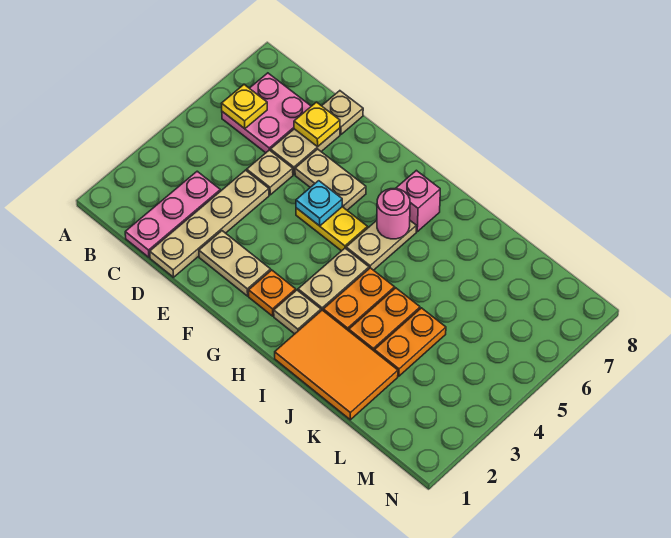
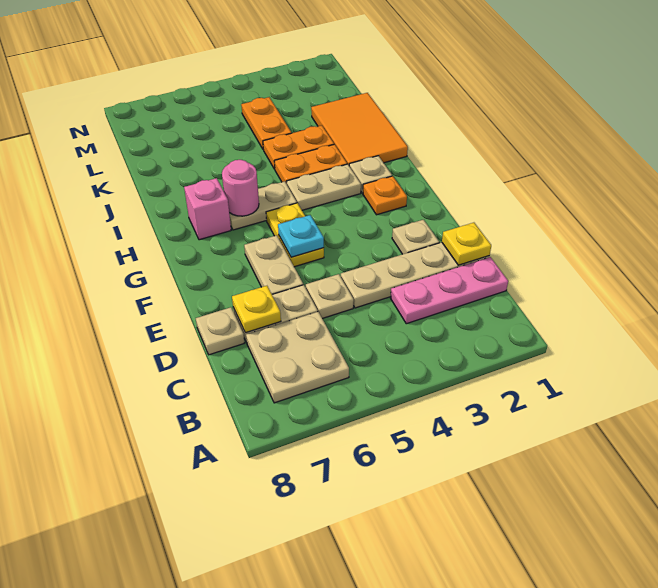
pink plate B6:C7 level 1 -> tan plate B6:C7 level 1
yellow plate B6 level 2 -> yellow plate D1 level 2
tan plate E2:F2 level 1 -> tan plate E2 level 1
orange plate K3:K4 level 1 -> orange plate K4:L4 level 1

